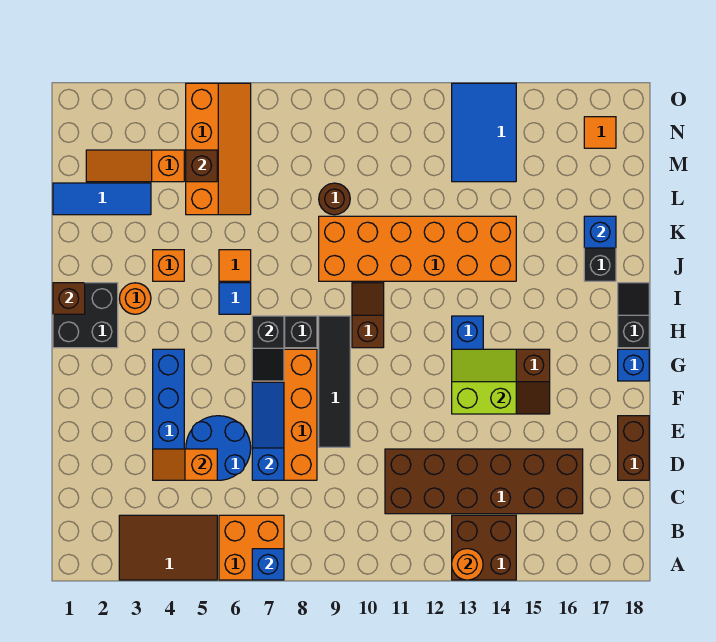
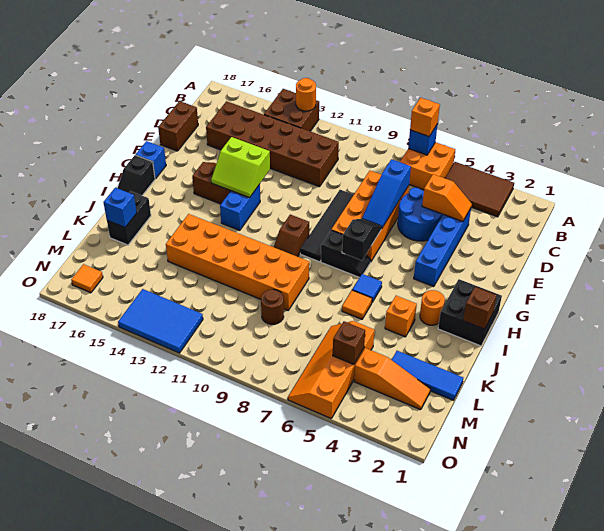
none -> orange brick A7 level 3
blue tile M13:O14 level 1 -> blue tile N12:O14 level 1

